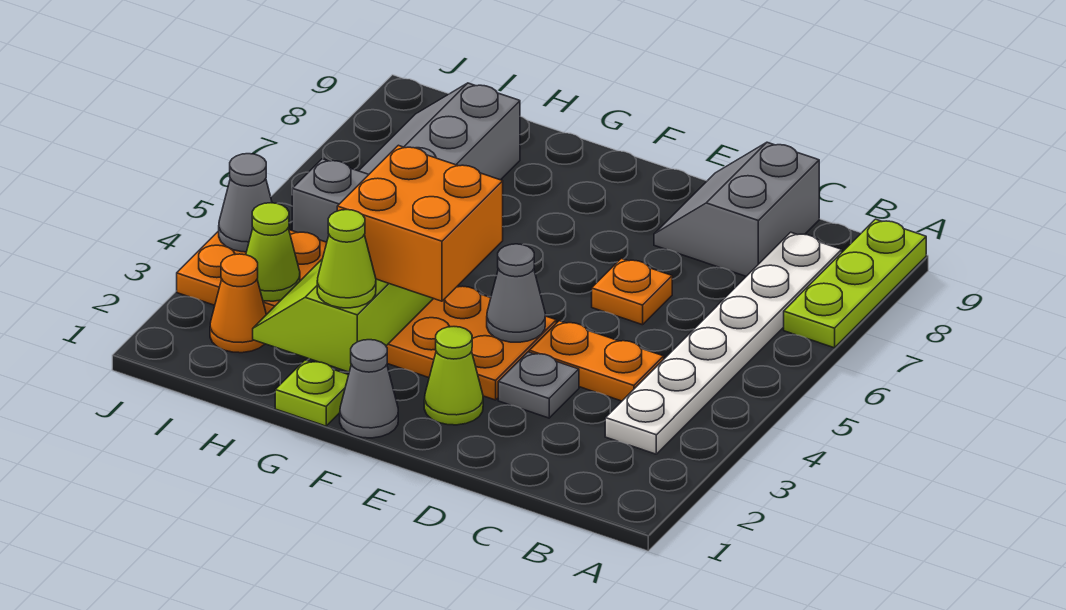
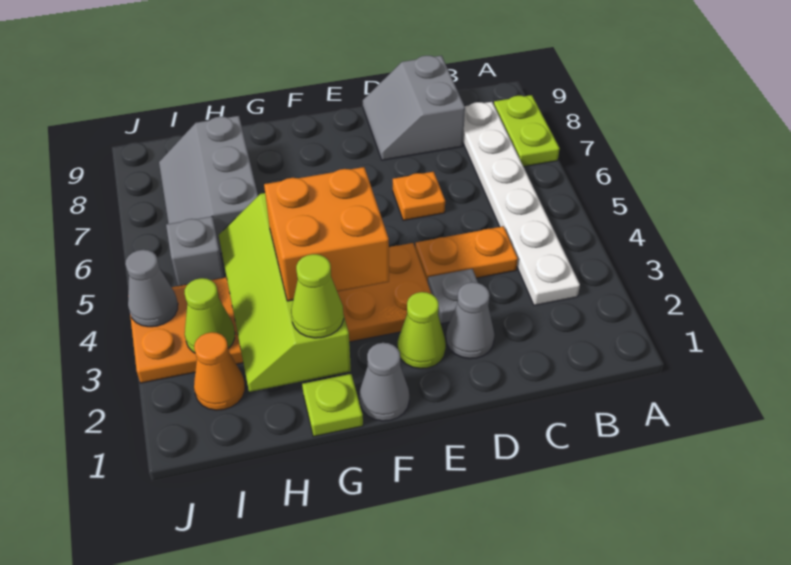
lime plate A7:A9 level 1 -> lime plate A7:A8 level 1
grey cone E4 level 2 -> grey cone D2 level 1

